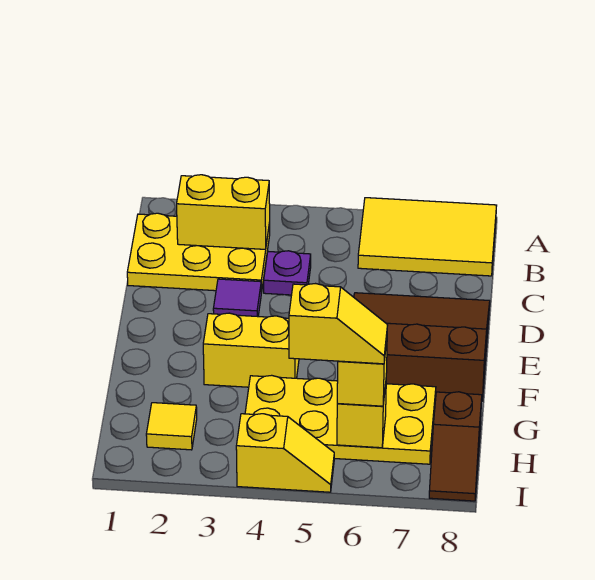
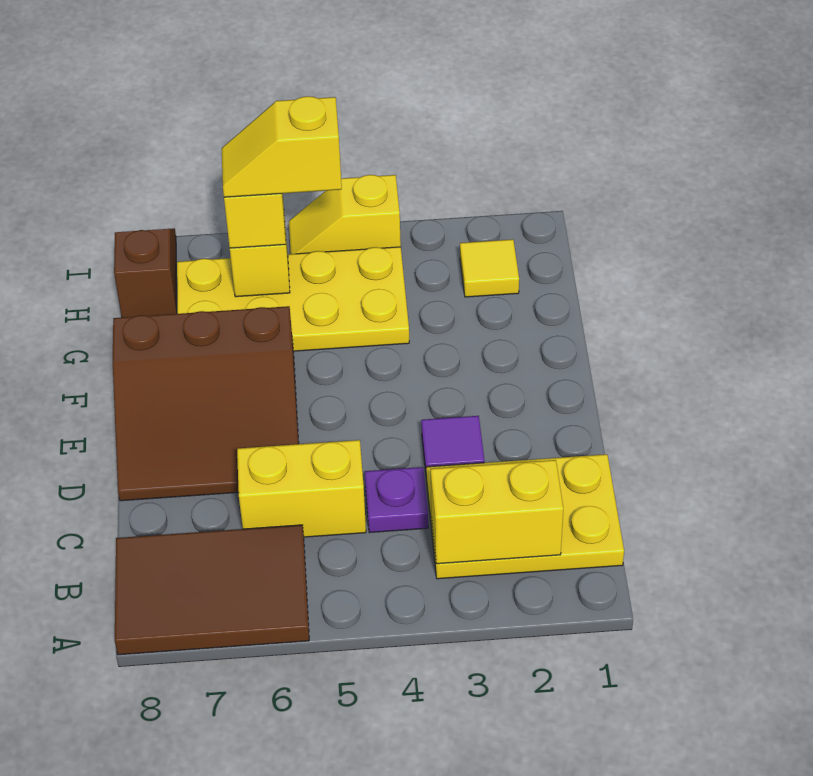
yellow tile A6:B8 level 1 -> brown tile A6:B8 level 1
yellow brick F3:F4 level 1 -> yellow brick C5:C6 level 1

